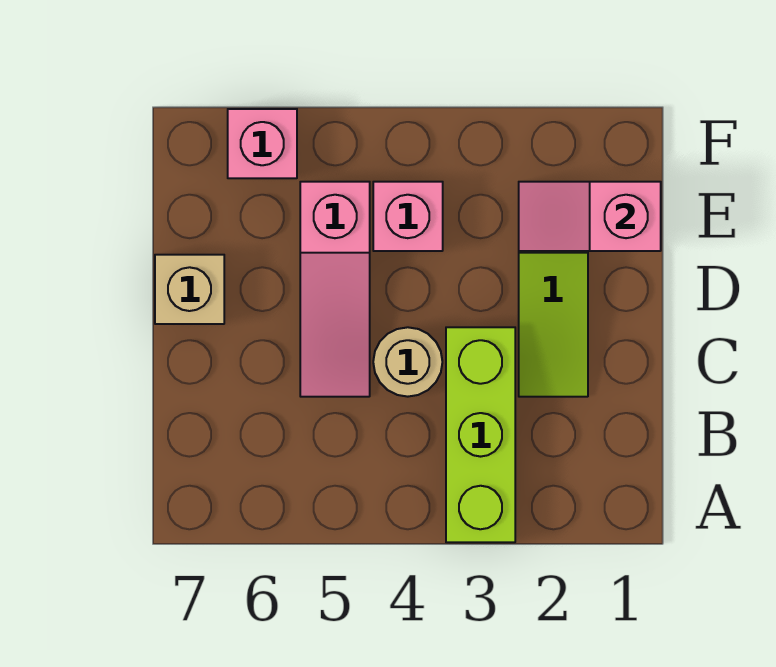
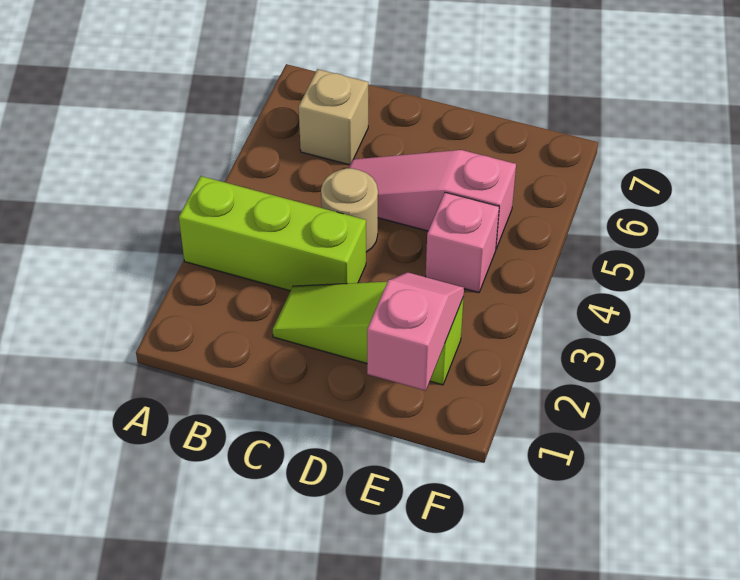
tan brick D7 level 1 -> tan brick B6 level 1
pink brick F6 level 1 -> none

